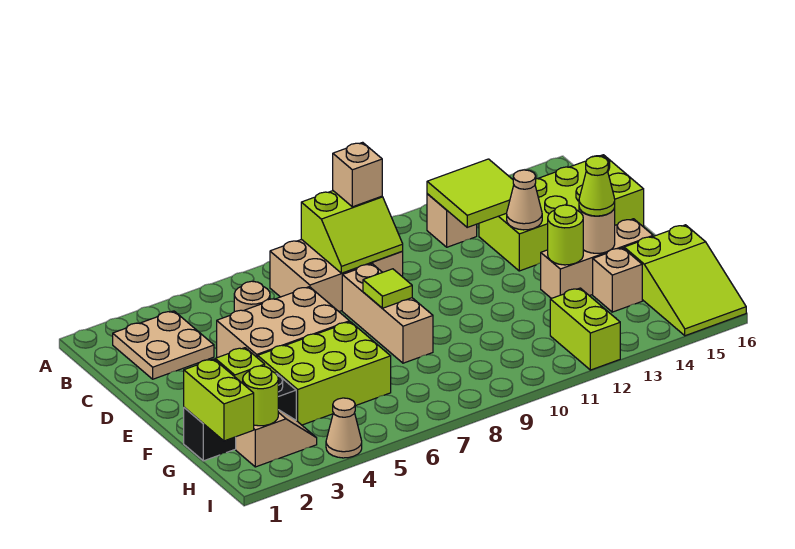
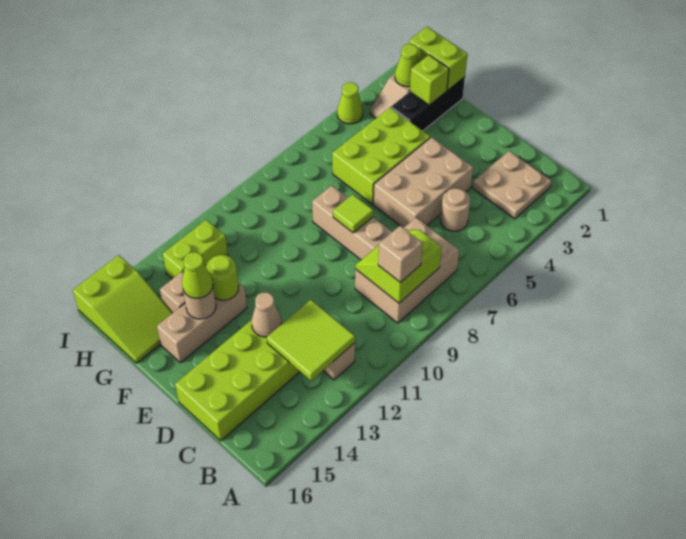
lime slope G15:I16 level 1 top G -> lime slope G15:I16 level 1 top I
lime round brick H2 level 2 -> lime cone H2 level 2
lime brick H12:I12 level 1 -> lime brick H12:H13 level 1
tan cone I4 level 1 -> lime cone I4 level 1

